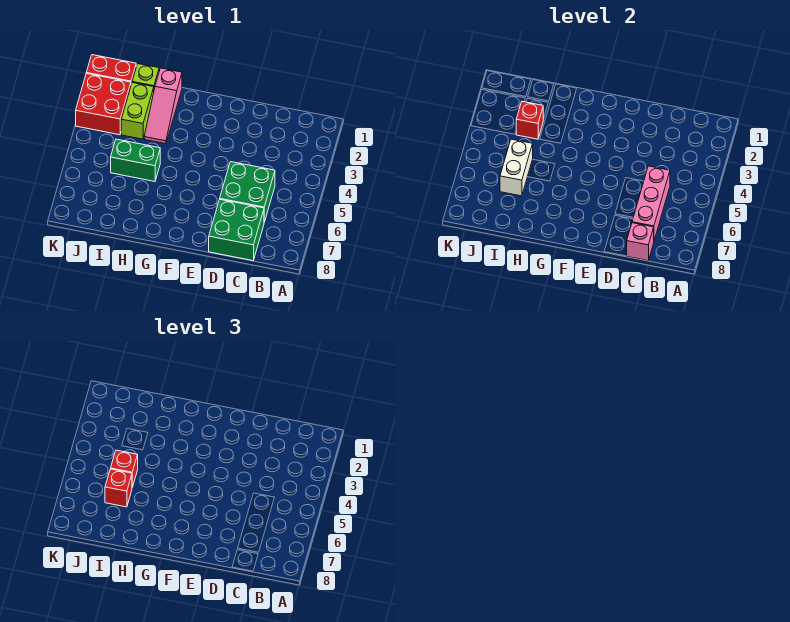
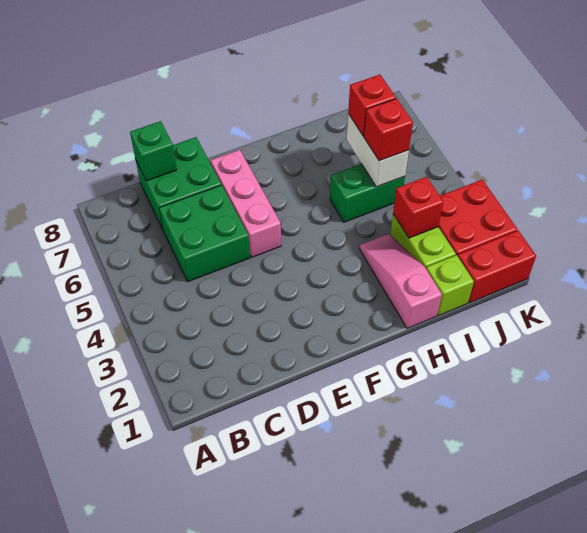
pink brick C5:C7 level 2 -> pink brick E5:E7 level 1
pink brick C8 level 2 -> green brick C8 level 2

